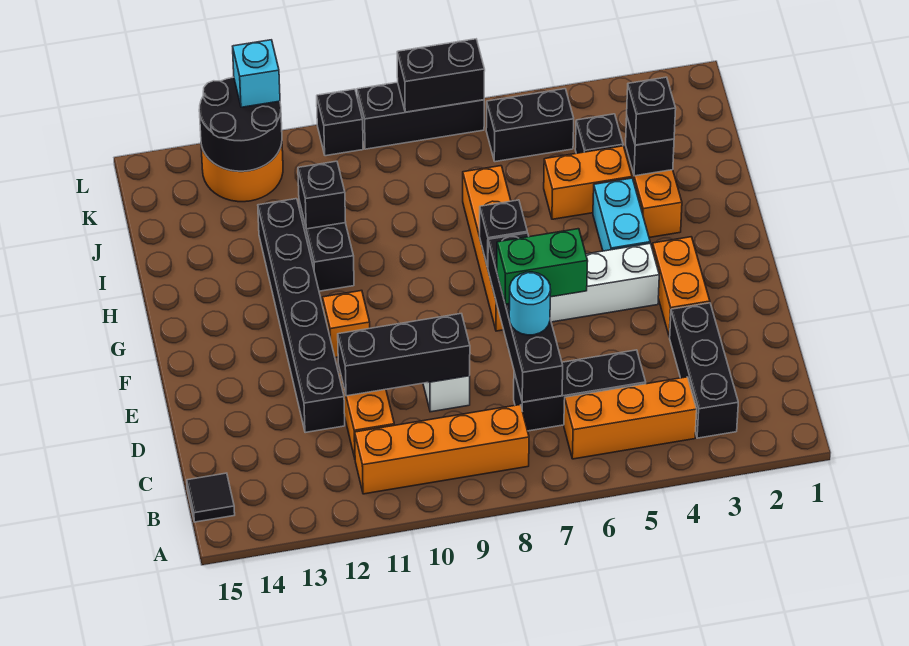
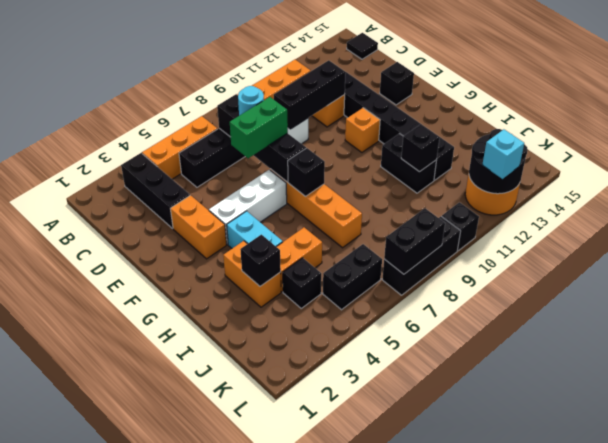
black brick I3 level 3 -> black brick E14 level 1

